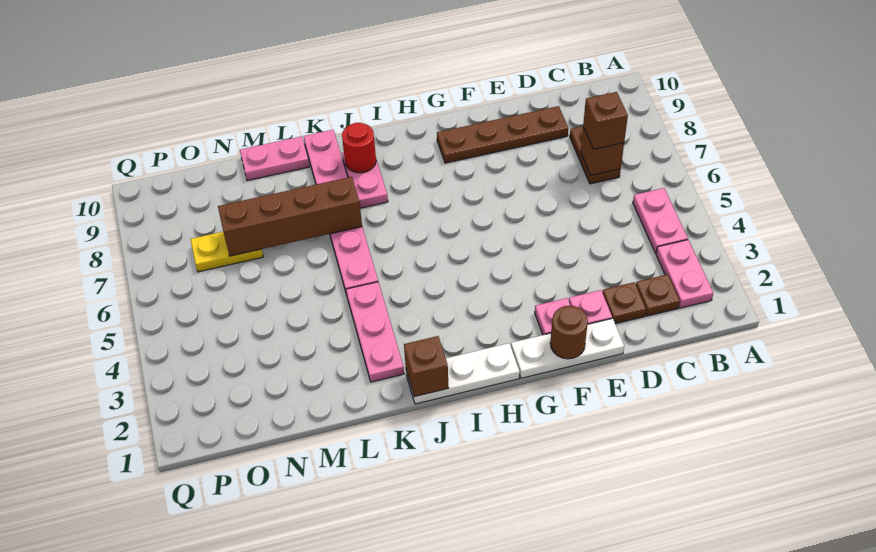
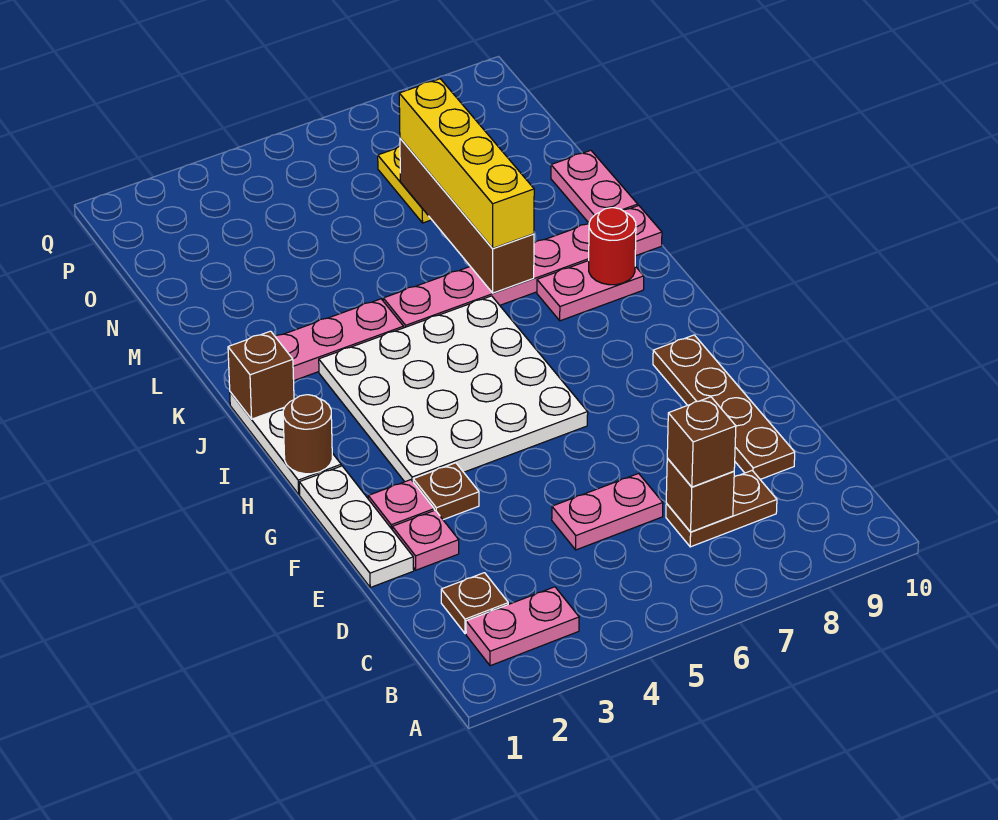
pink plate B4:B5 level 1 -> pink plate D5:D6 level 1
brown plate D2 level 1 -> brown plate F3 level 1
brown round brick F1 level 2 -> brown round brick H1 level 2
none -> white plate G3:J6 level 1
none -> yellow brick K7:N7 level 3

